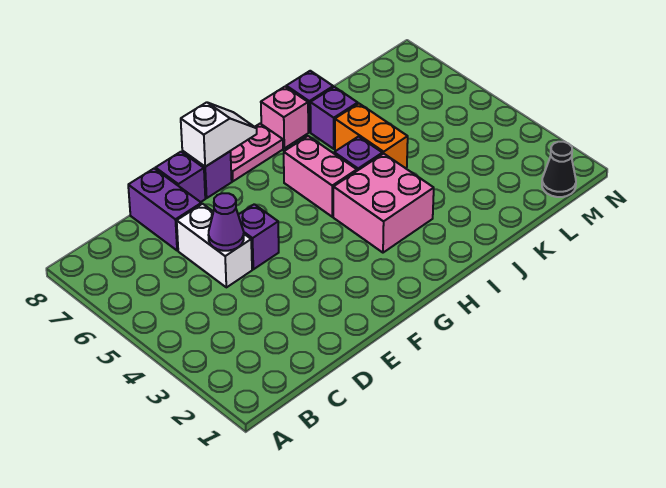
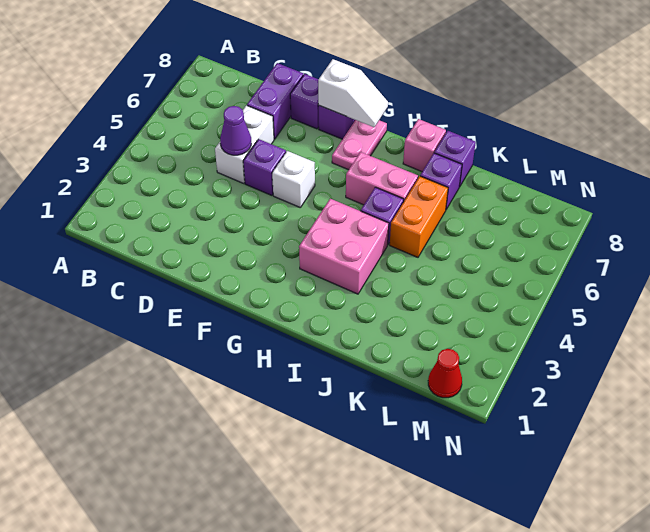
none -> white brick F5 level 1
pink plate G8:H8 level 1 -> pink plate G7:G8 level 1
pink brick H5:H6 level 1 -> pink brick H6:I6 level 1
black cone M1 level 1 -> red cone M1 level 1

